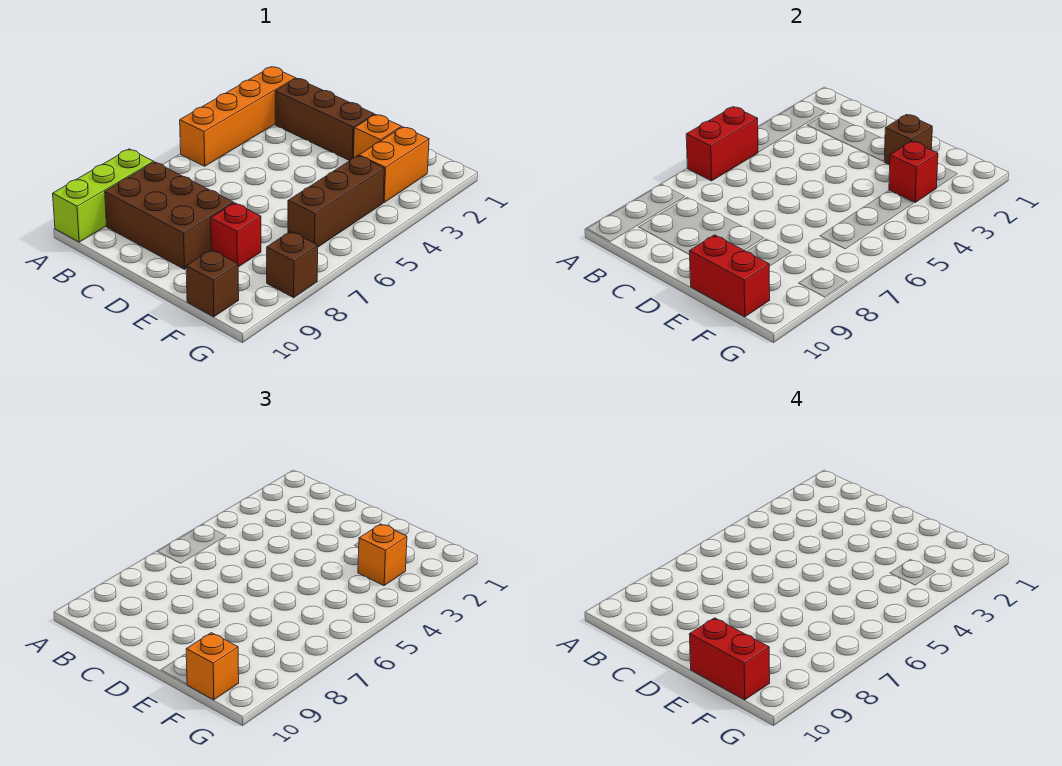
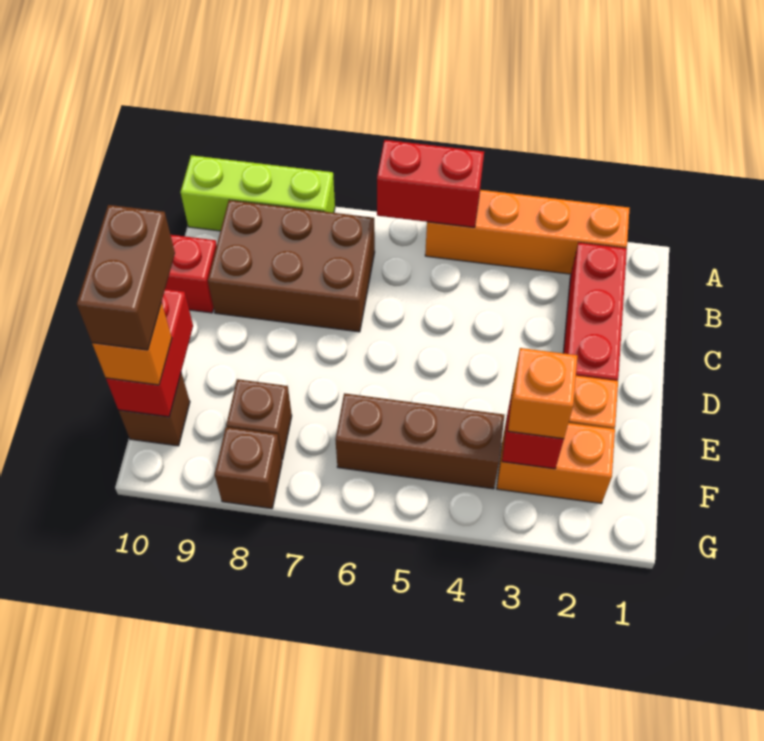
brown brick B2:D2 level 1 -> red brick B2:D2 level 1
brown brick B8:D9 level 1 -> brown brick B7:C9 level 1
brown brick E2 level 2 -> brown brick F8 level 1
red brick E8 level 1 -> red brick C10 level 1
red brick E10:F10 level 4 -> brown brick E10:F10 level 4

